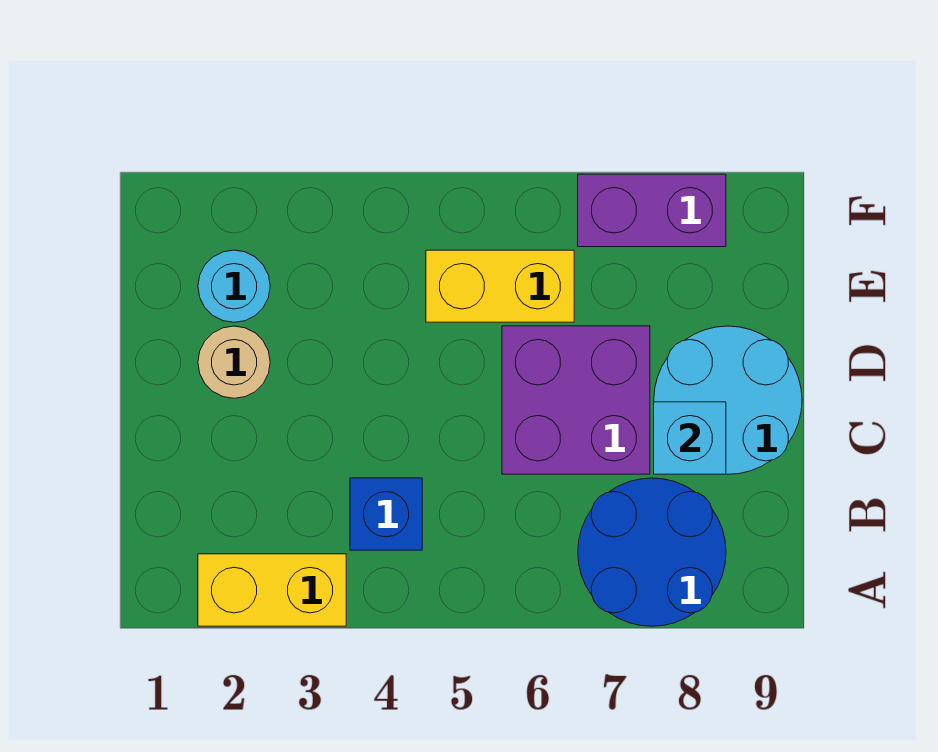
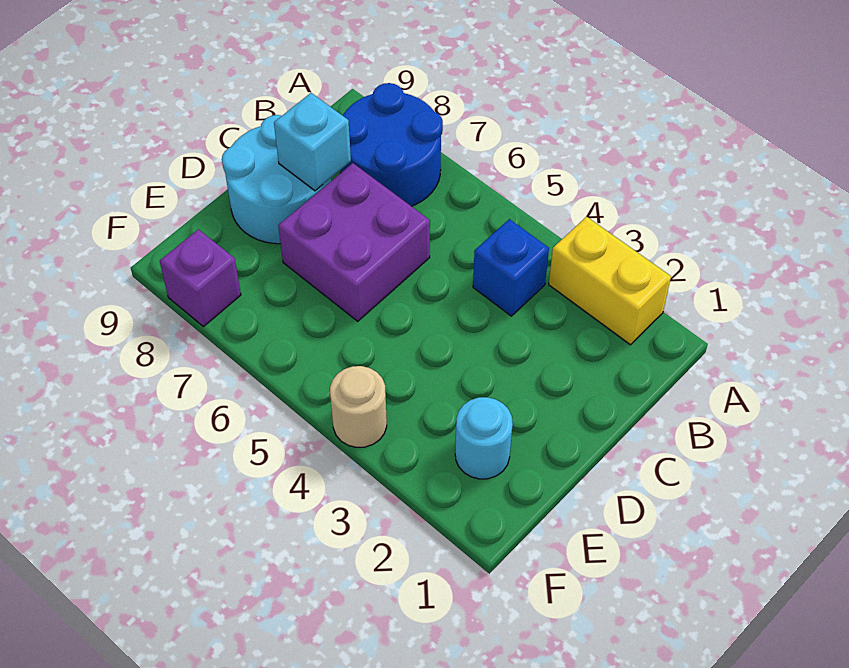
tan round brick D2 level 1 -> tan round brick F4 level 1
yellow brick E5:E6 level 1 -> none
purple brick F7:F8 level 1 -> purple brick F8 level 1

